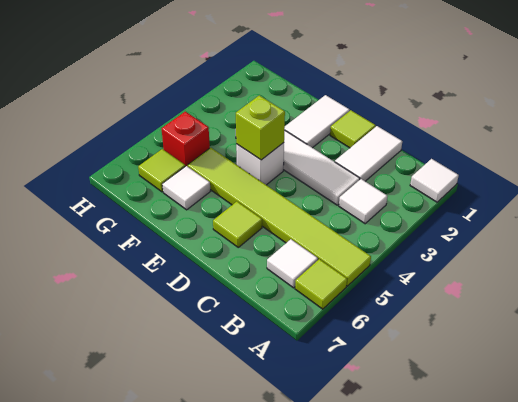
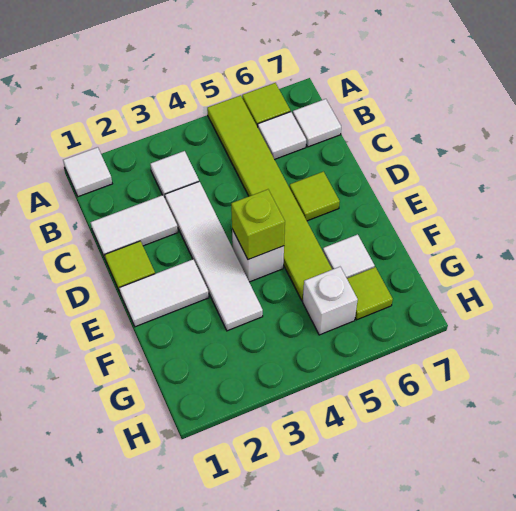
none -> white tile B7 level 1
red brick G5 level 1 -> white brick G5 level 1

